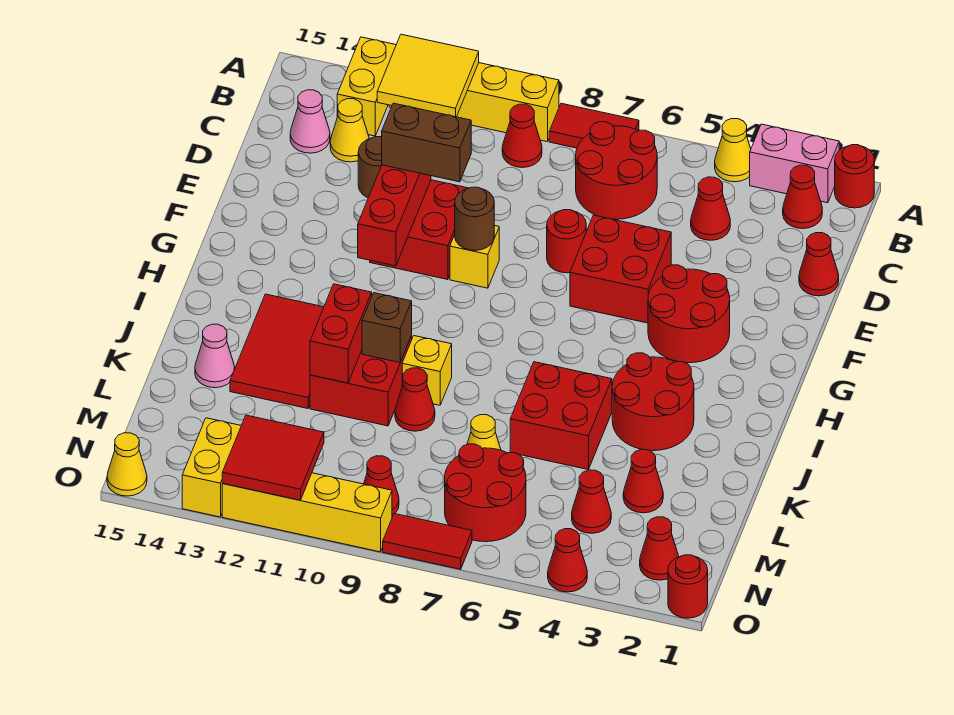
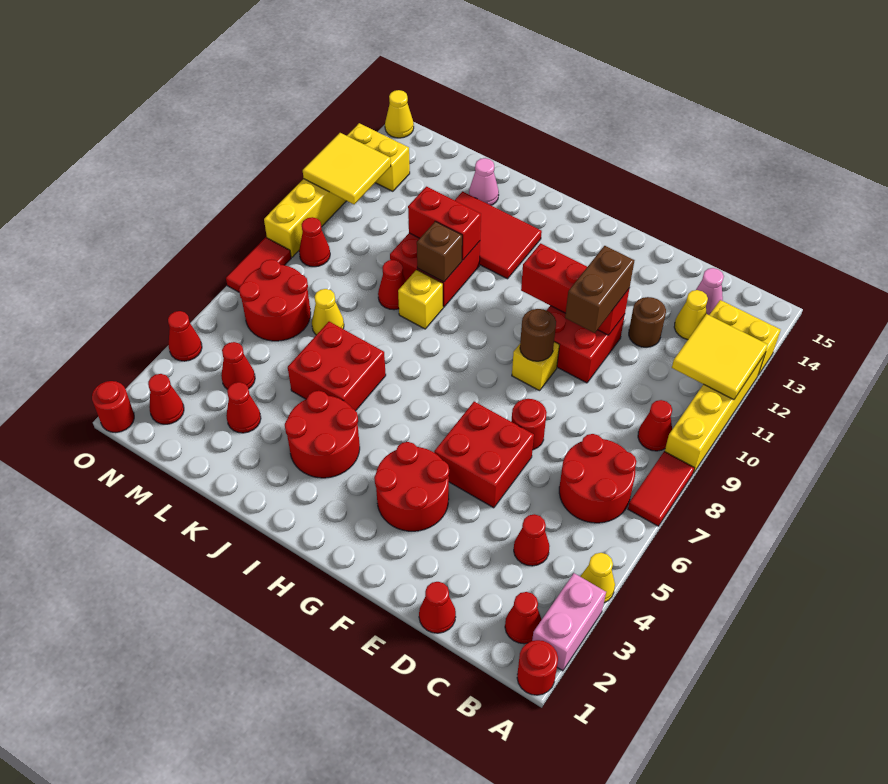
red tile N11:O12 level 2 -> yellow tile N11:O12 level 2

